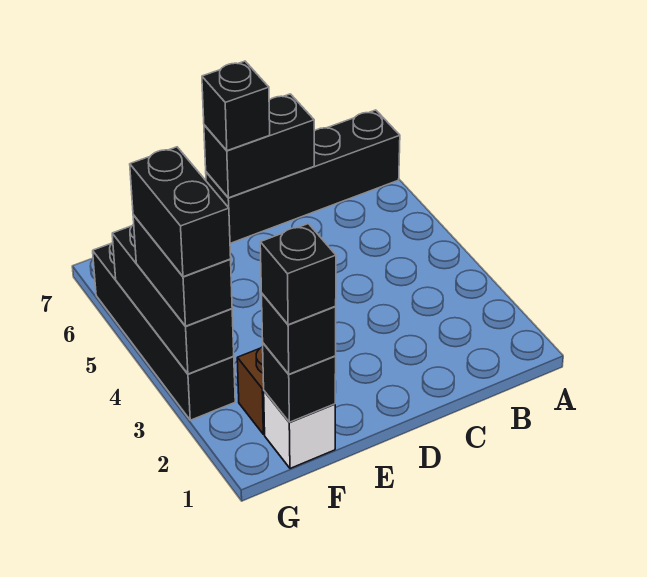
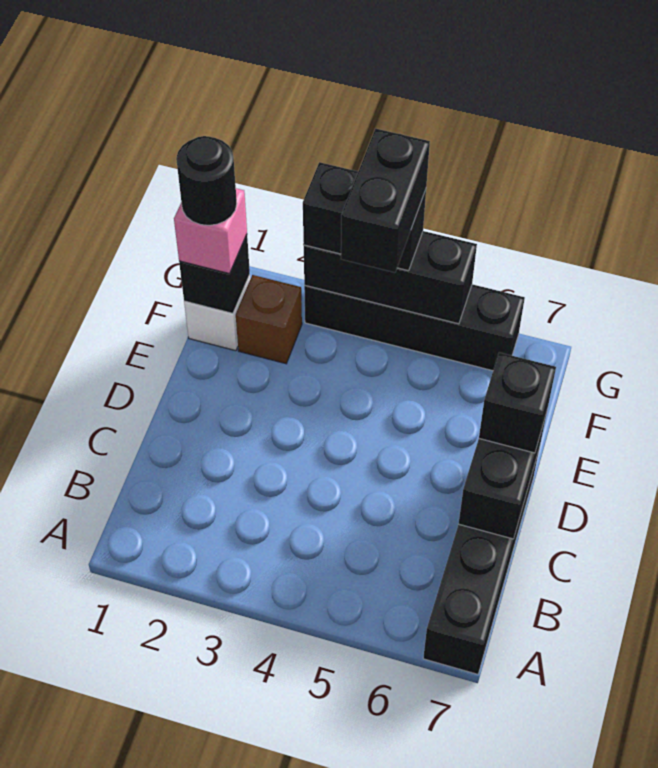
black brick F1 level 3 -> pink brick F1 level 3
black brick F1 level 4 -> black round brick F1 level 4
black brick G3:G4 level 4 -> black brick F4:G4 level 4

